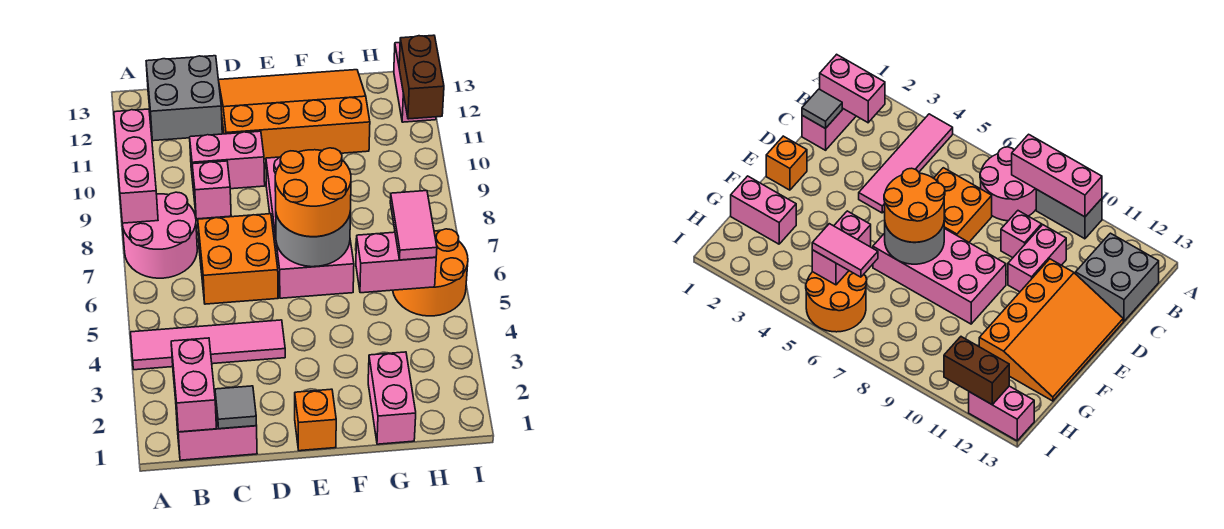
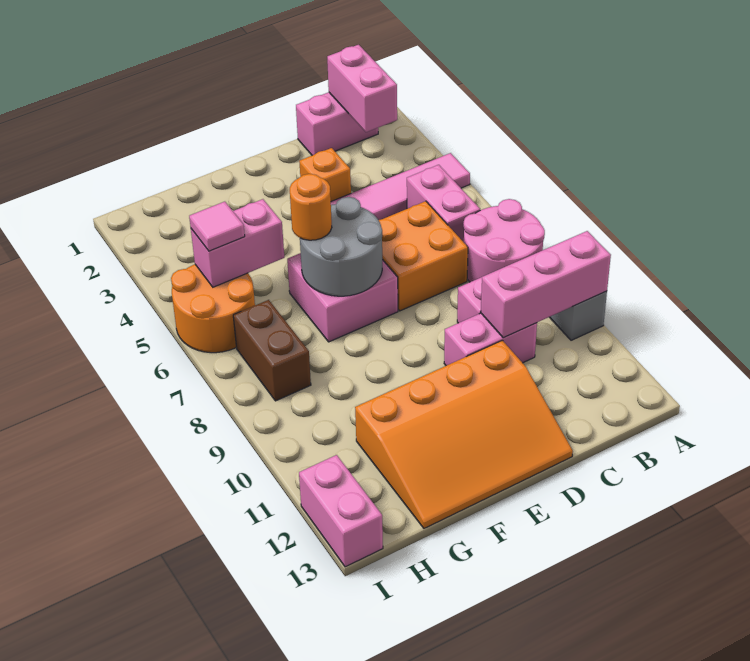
pink brick A8:A10 level 2 -> pink brick A10:C10 level 2
grey brick B12:C13 level 1 -> none
grey tile C1 level 2 -> none
orange brick E1 level 1 -> orange brick D3 level 1
pink brick E6:F9 level 1 -> pink brick E6:F7 level 1
orange round brick E6:F7 level 3 -> orange round brick F6 level 3
pink brick G1:G2 level 1 -> pink brick B5:B6 level 1
pink tile H5:H6 level 3 -> pink tile H5 level 3
brown brick I11:I12 level 2 -> brown brick H7:H8 level 1

